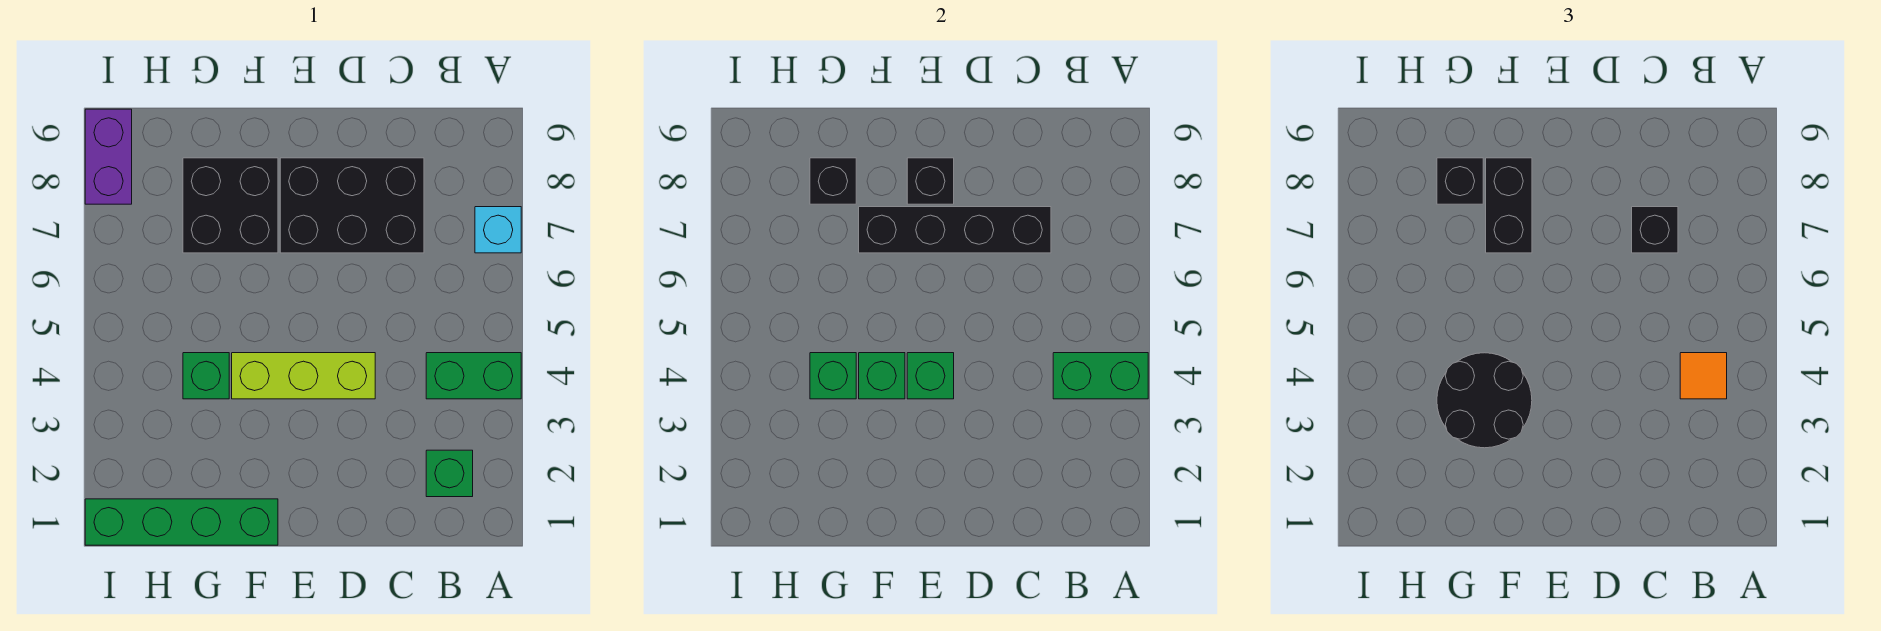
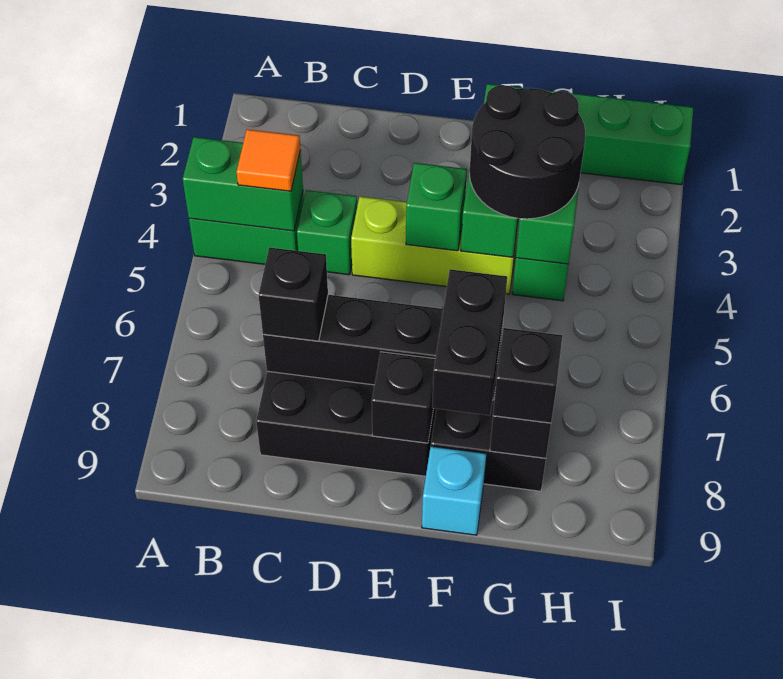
cyan brick A7 level 1 -> cyan brick F9 level 1
green brick B2 level 1 -> green brick C4 level 1
purple brick I8:I9 level 1 -> none

